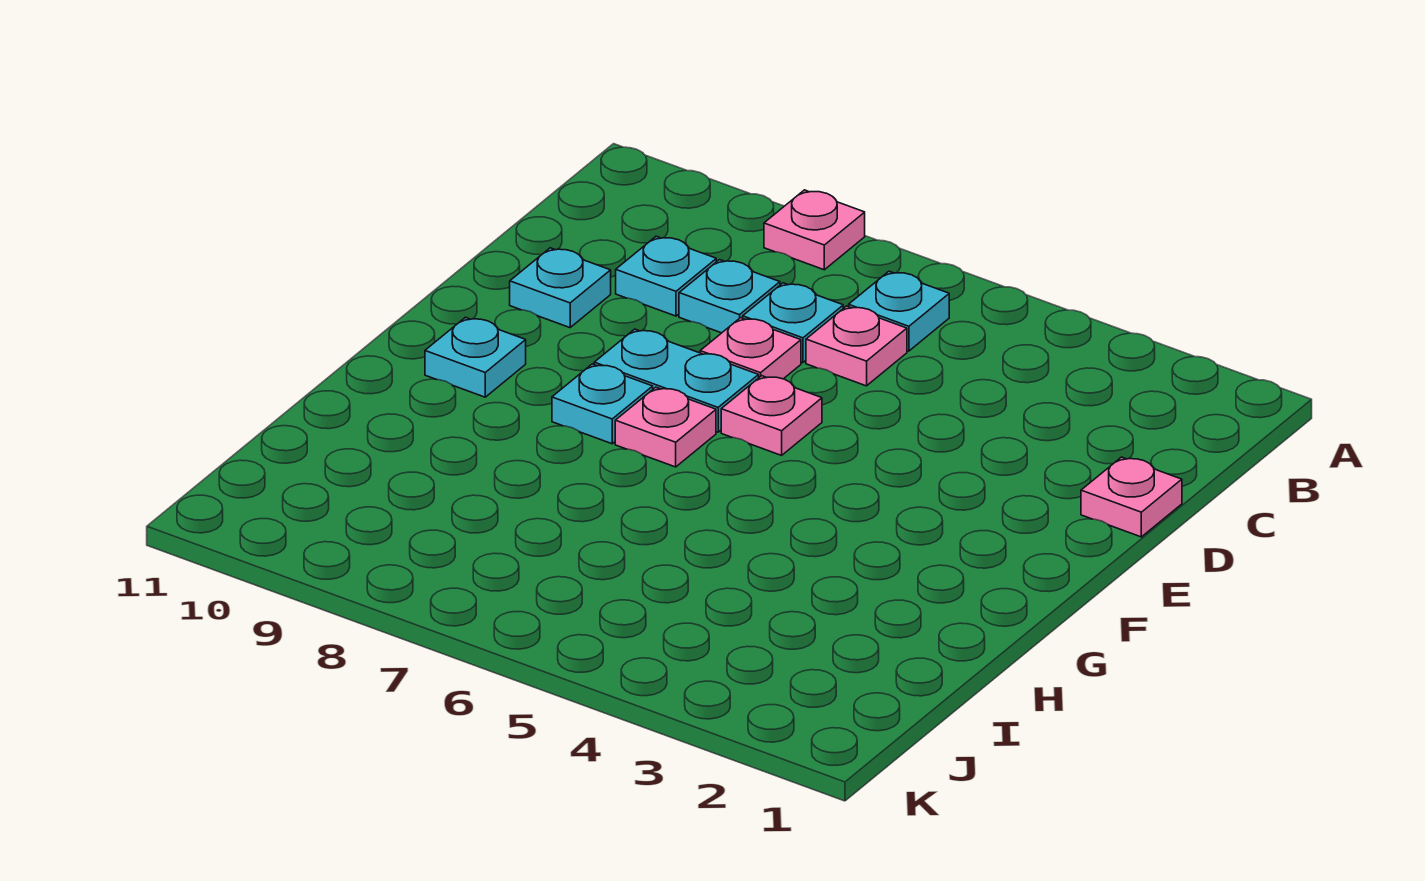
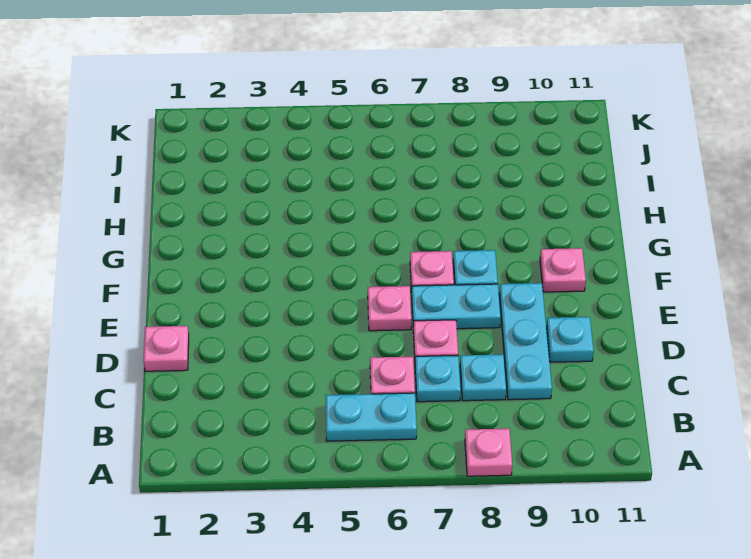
cyan plate B6 level 1 -> cyan plate B5:B6 level 1
cyan plate C9 level 1 -> cyan plate C9:E9 level 1
cyan plate F10 level 1 -> pink plate F10 level 1

